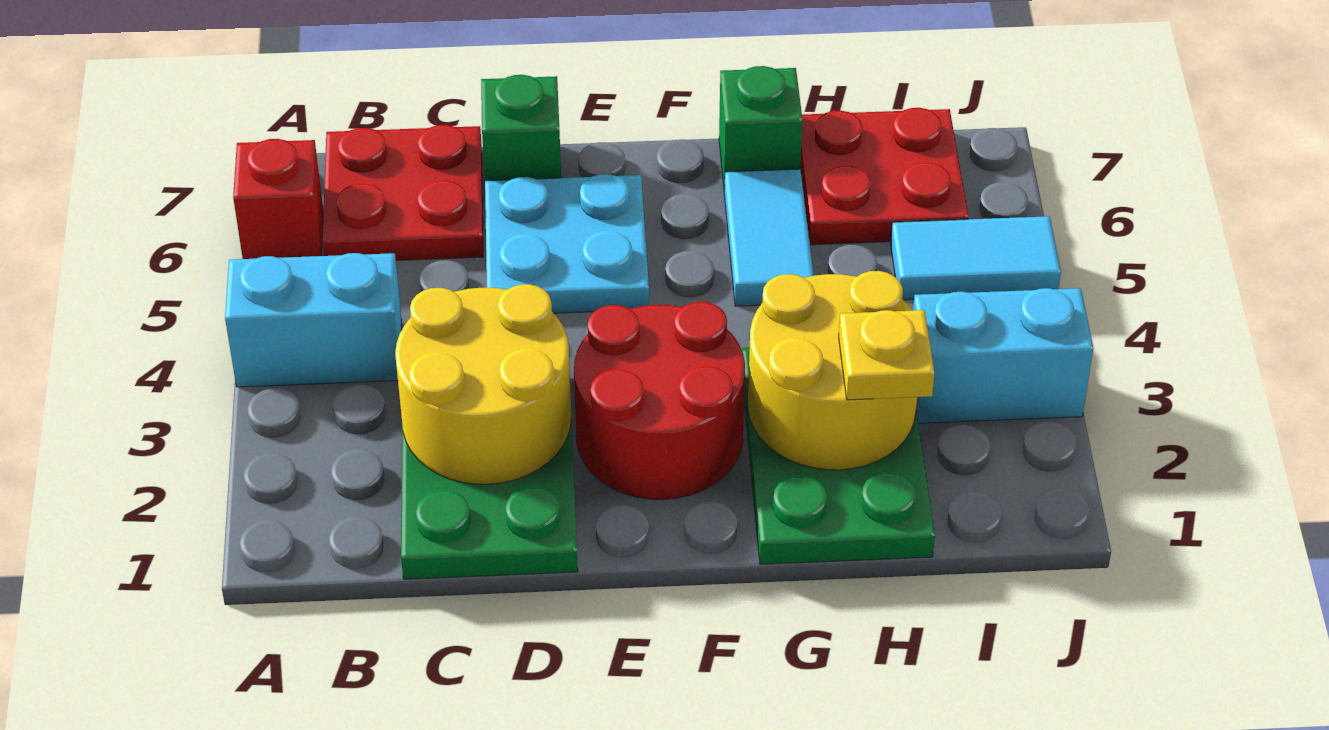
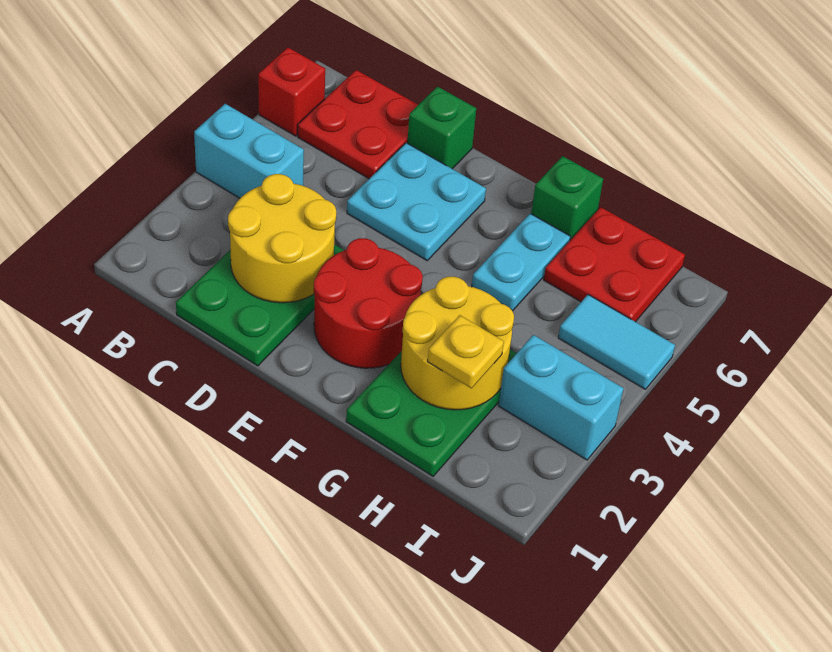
cyan tile G5:G6 level 1 -> cyan plate G5:G6 level 1

